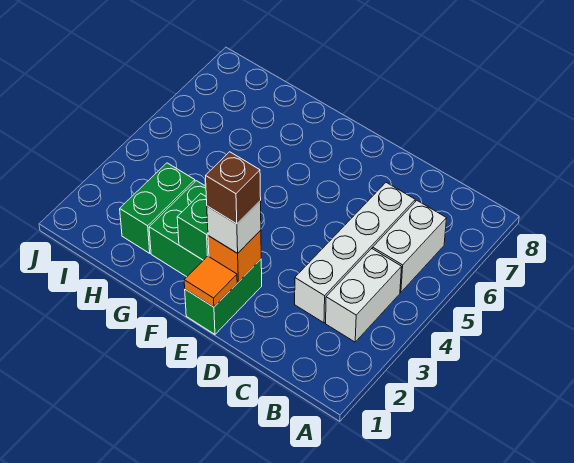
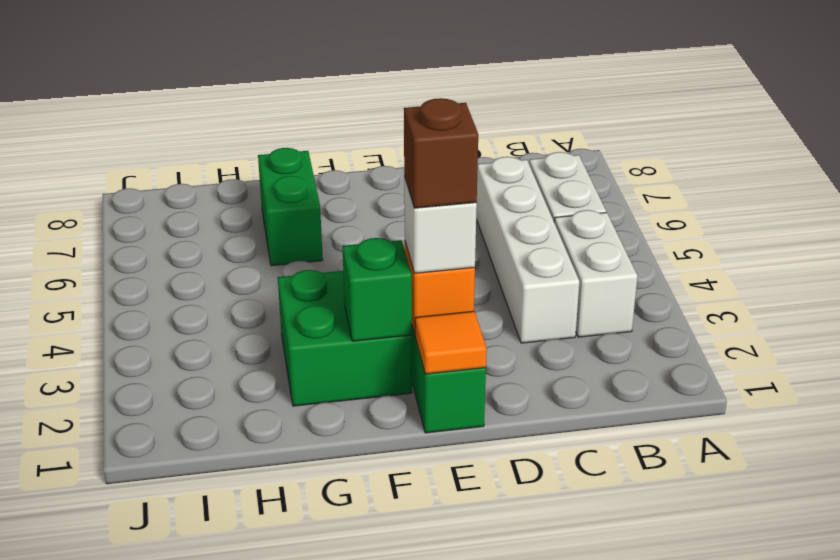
green brick H2:H3 level 1 -> green brick G6:G7 level 1

